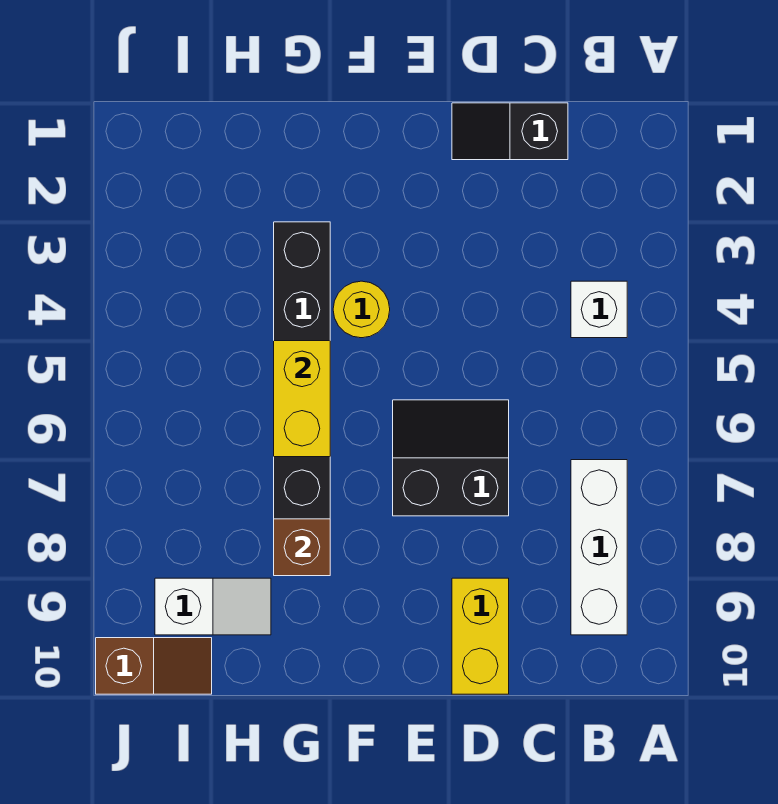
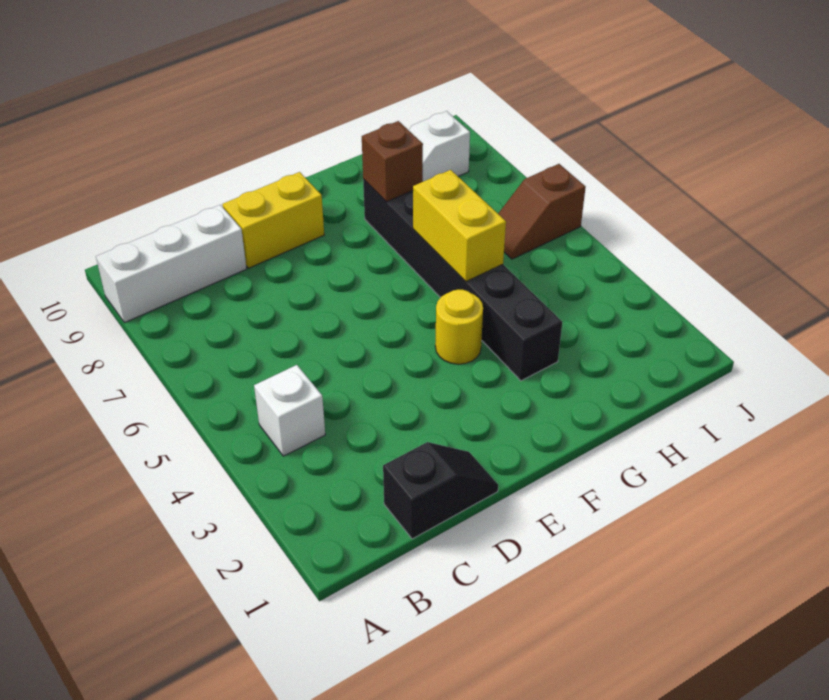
white brick B7:B9 level 1 -> white brick A9:C9 level 1
black slope D6:E7 level 1 top 7 -> none
yellow brick D9:D10 level 1 -> yellow brick D9:E9 level 1
brown slope I10:J10 level 1 top J -> brown slope I6:J6 level 1 top J

